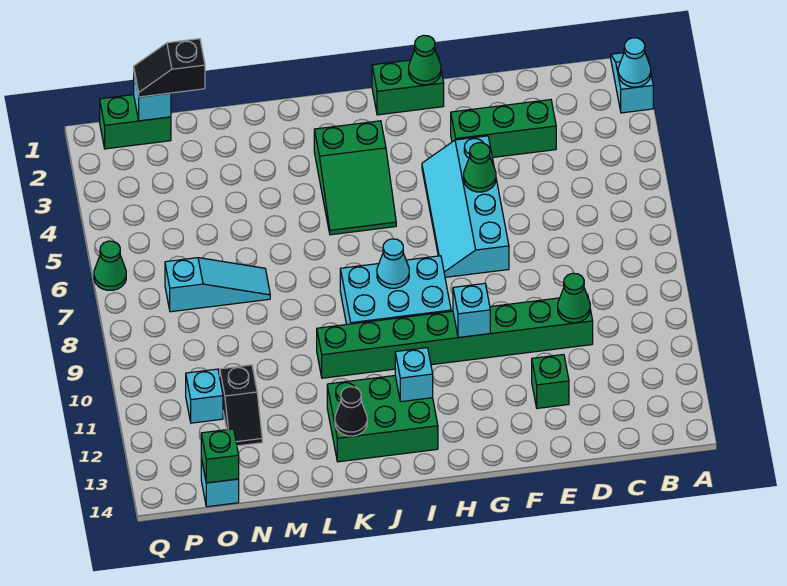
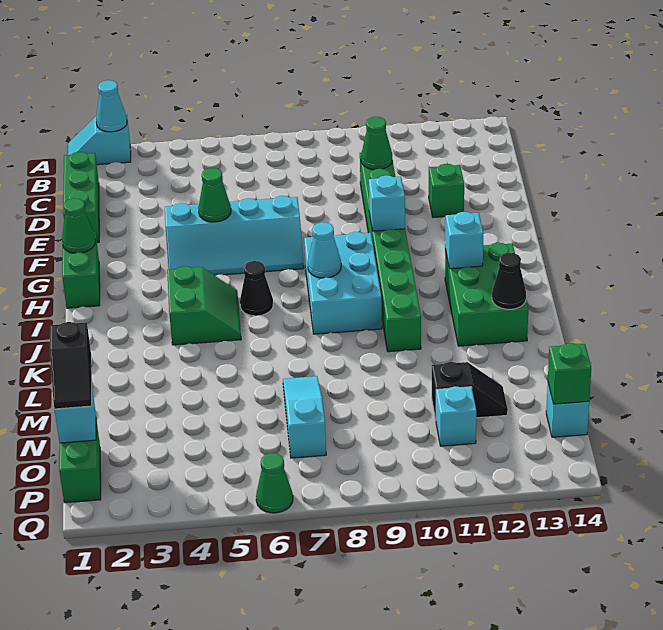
green brick D3:F3 level 1 -> green brick C1:E1 level 1
green slope I3:J5 level 1 top 3 -> green slope I4:J5 level 1 top 4
none -> black cone I6 level 1

